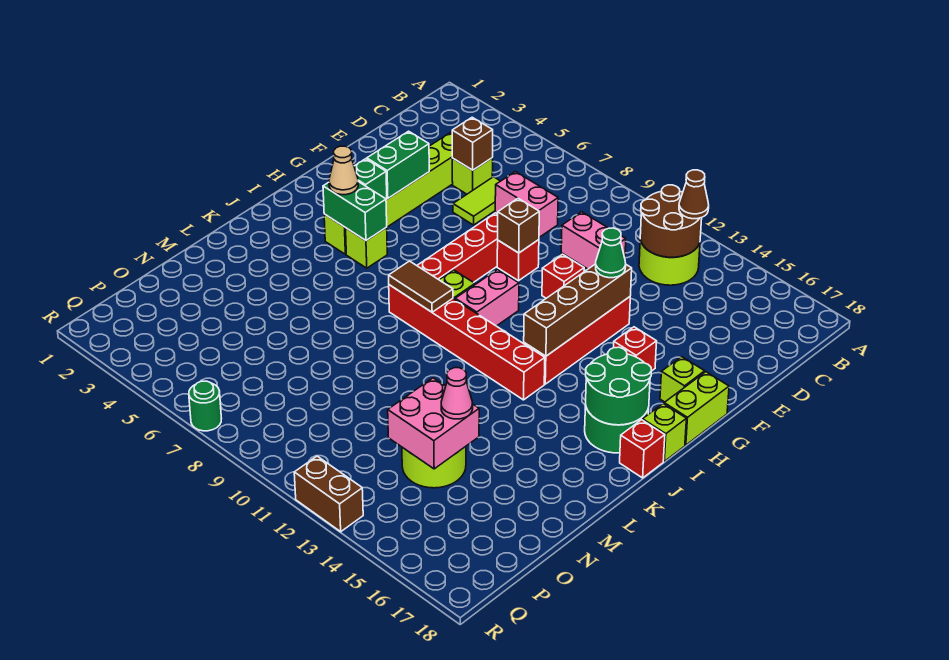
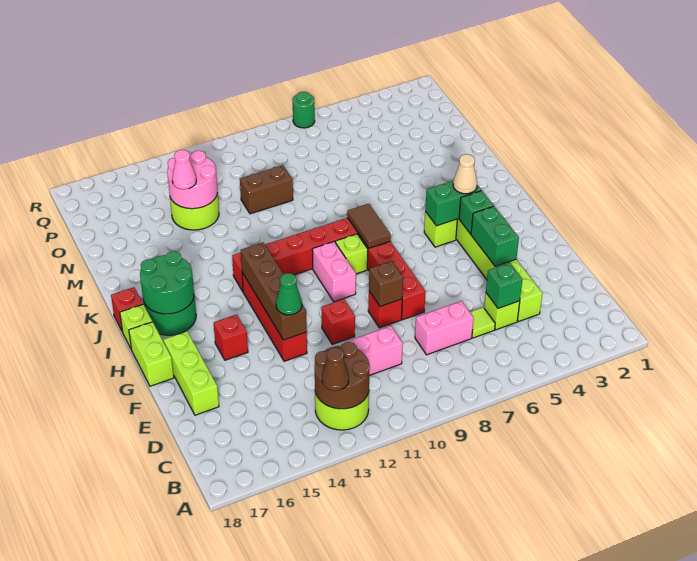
brown brick D5 level 2 -> green brick D5 level 2
lime tile D6:E6 level 1 -> lime tile D6 level 1
lime brick G17 level 1 -> lime brick E17:G17 level 1
brown tile J8:J9 level 2 -> brown tile I8:J8 level 2
pink brick N13:O14 level 2 -> pink round brick N13:O14 level 2
brown brick R12:R13 level 1 -> brown brick N10:N11 level 1

